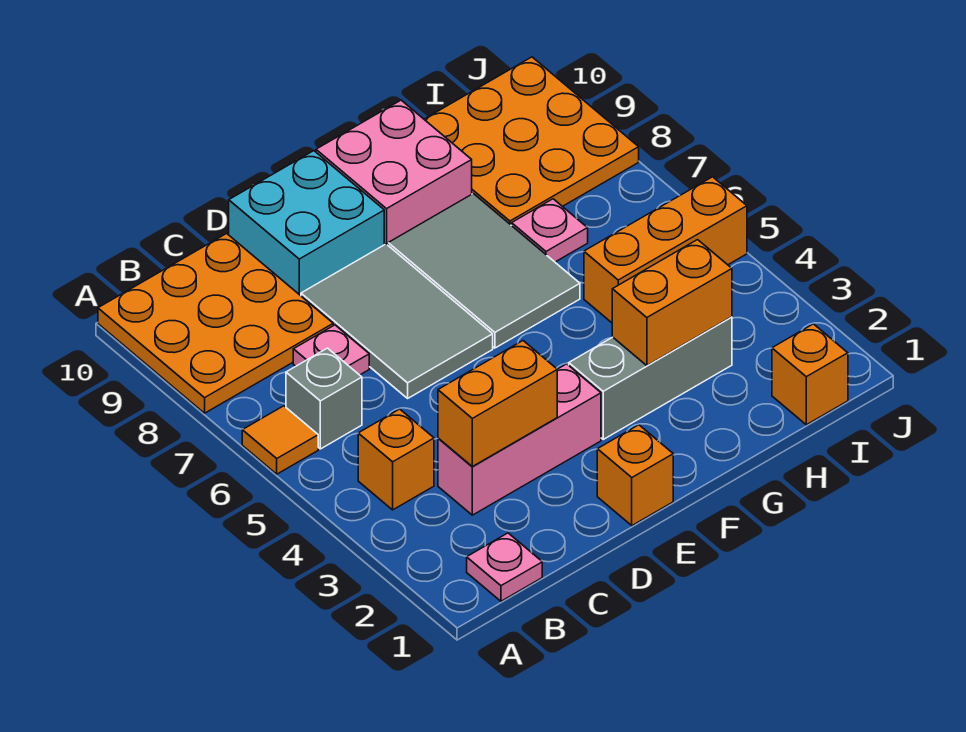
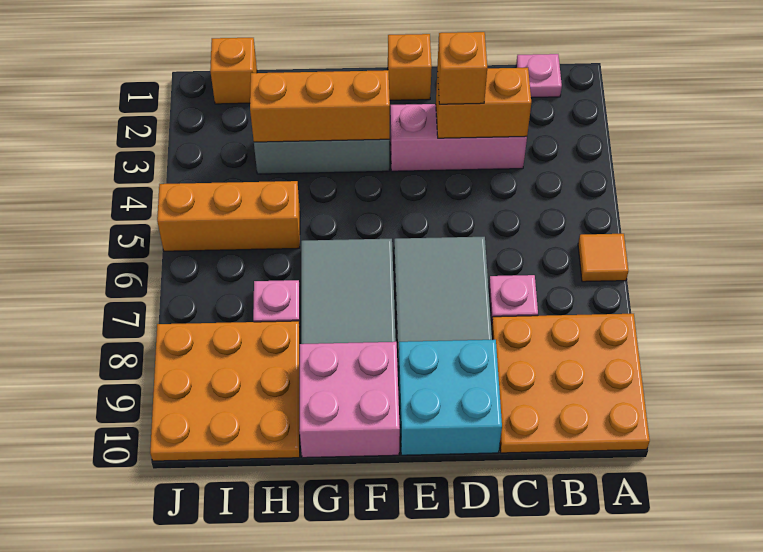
orange brick B4 level 1 -> orange brick D3 level 3
grey brick B6 level 1 -> none
orange brick G3:H3 level 2 -> orange brick F3:H3 level 2

